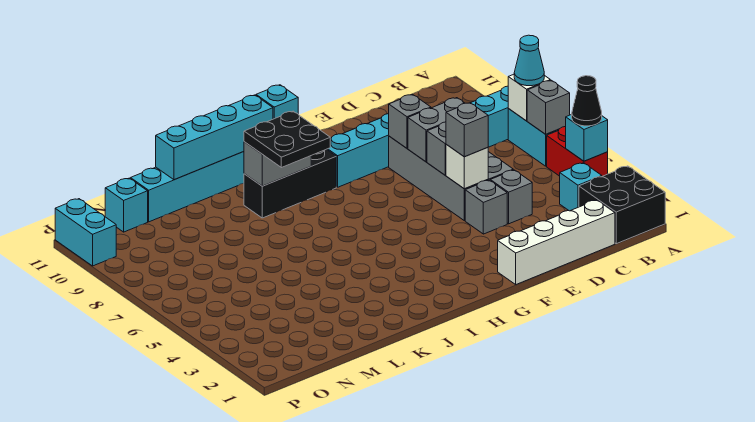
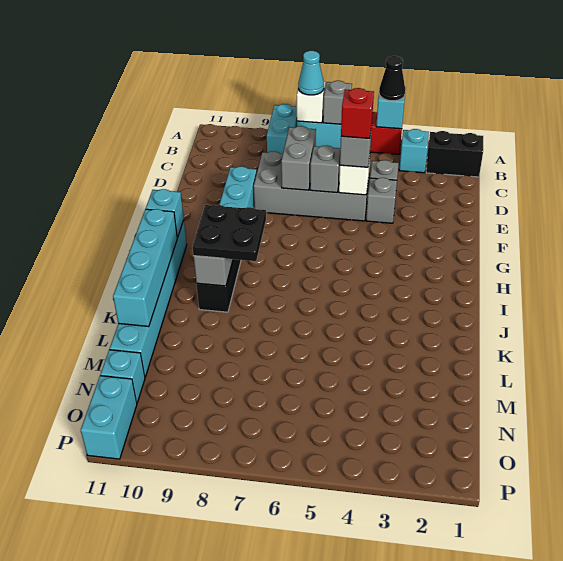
black brick A1:B2 level 1 -> black brick B1:B2 level 1
white brick C1:F1 level 1 -> none
none -> red brick E5 level 4
grey brick E8 level 2 -> none
cyan brick P10:P11 level 1 -> cyan brick O11:P11 level 1

